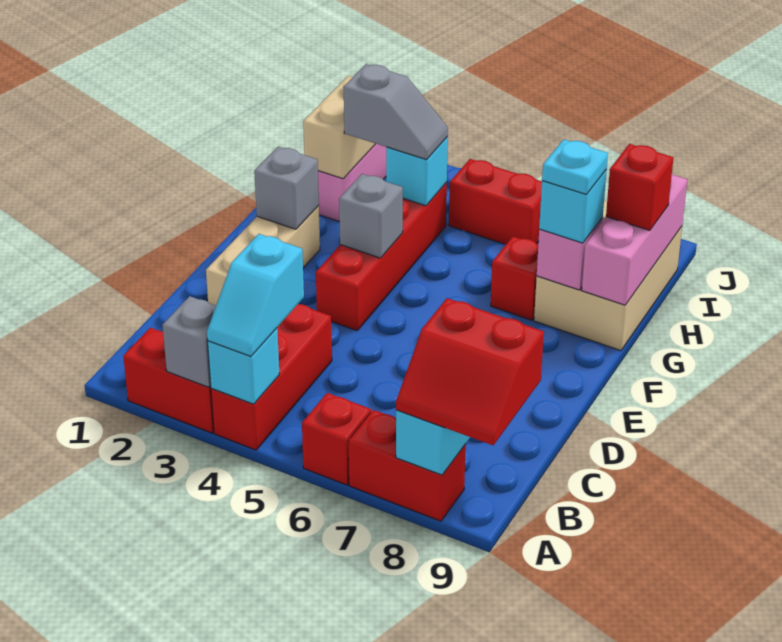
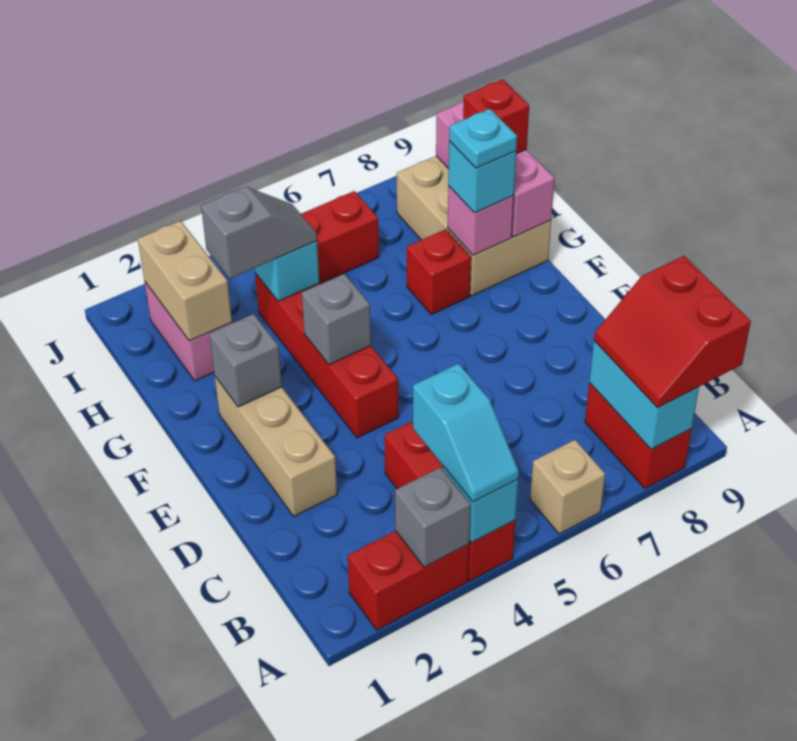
red brick A6 level 1 -> tan brick A6 level 1
red brick A7:A8 level 1 -> red brick A8:B8 level 1
red slope A8:B9 level 3 top B -> red slope A8:B9 level 3 top 9

